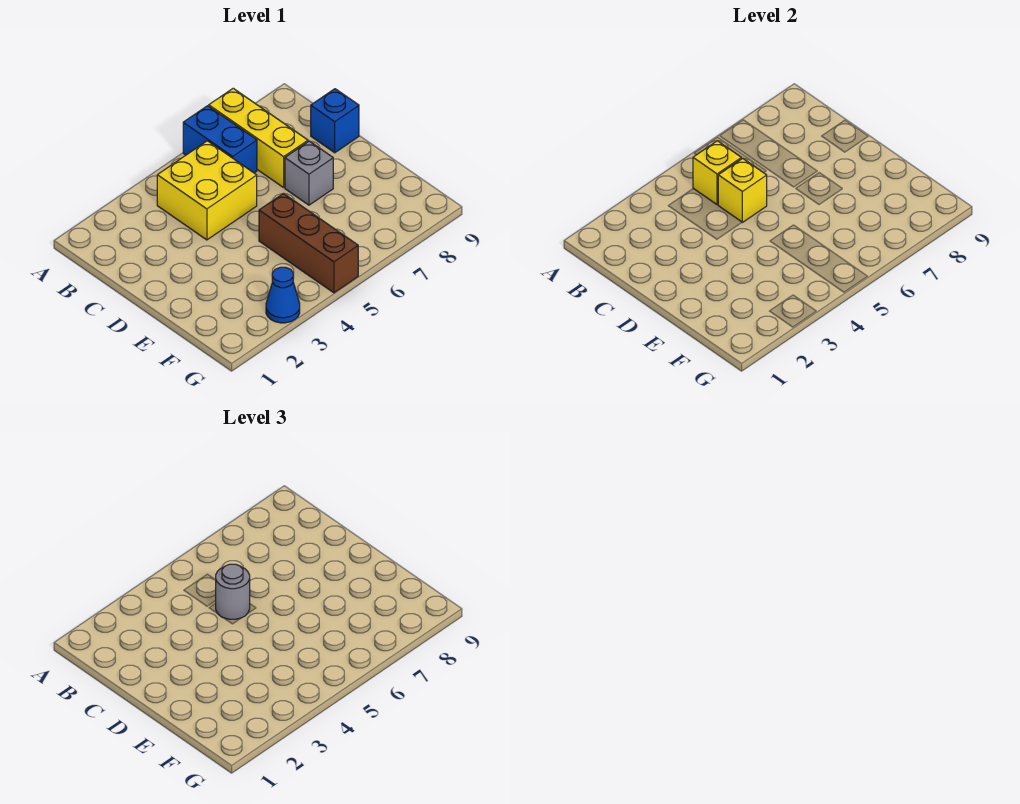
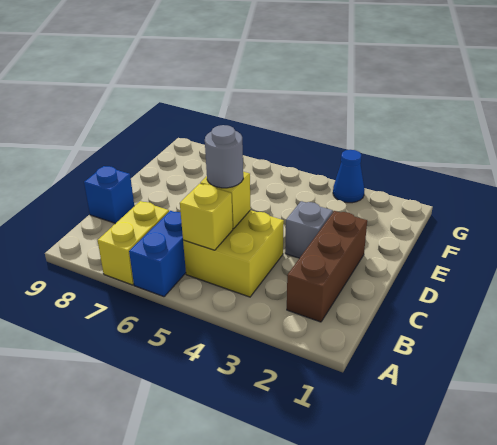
yellow brick A7:C7 level 1 -> yellow brick A7:B7 level 1
grey brick D7 level 1 -> grey brick D3 level 1
brown brick E5:G5 level 1 -> brown brick B2:D2 level 1

